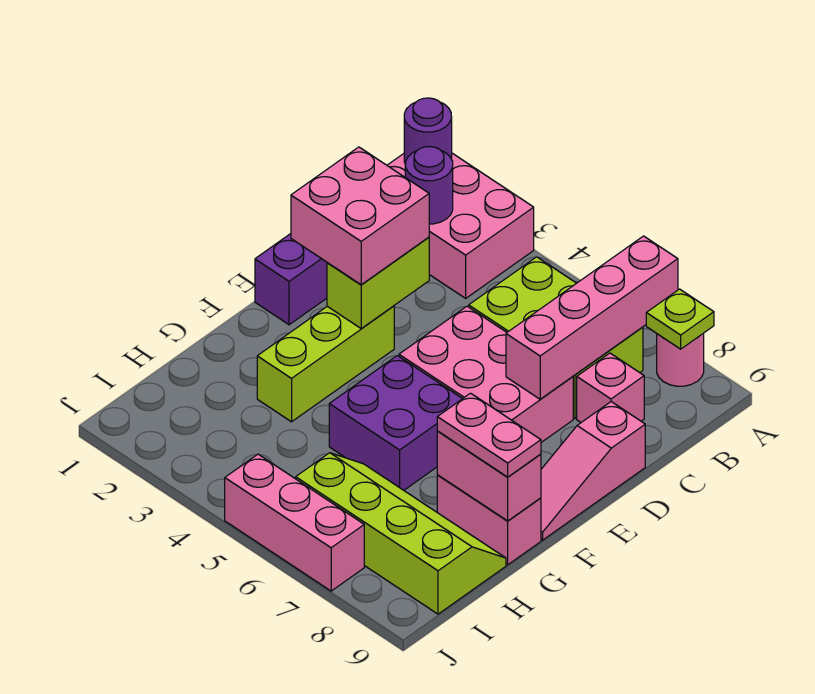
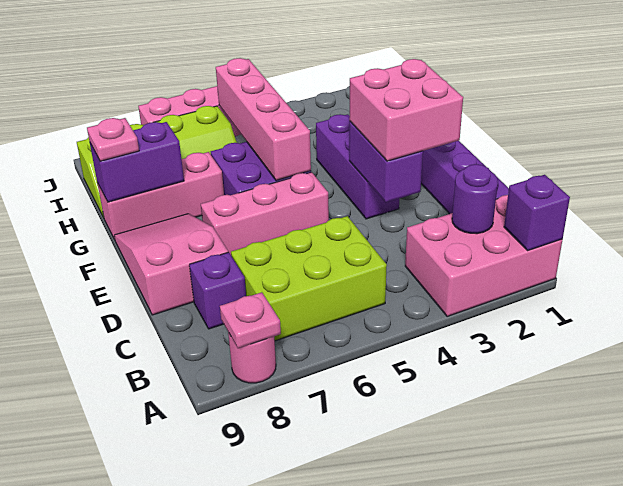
purple round brick A1 level 2 -> purple brick A1 level 2
pink brick A7:D7 level 2 -> pink brick F5:I5 level 2
lime plate A8 level 2 -> pink plate A8 level 2
pink brick C8 level 1 -> purple brick C8 level 1
lime brick D3:E3 level 2 -> purple brick D3:E3 level 2
pink brick D5:E7 level 1 -> pink brick E5:E7 level 1
pink slope D9:F9 level 1 top D -> pink slope D8:F9 level 1 top D
lime brick E3:G3 level 1 -> purple brick E3:G3 level 1
pink brick G8:G9 level 1 -> pink brick G7:G9 level 1
pink brick G8:G9 level 2 -> purple brick G8:G9 level 2
pink plate G8:G9 level 3 -> pink plate G9 level 3

